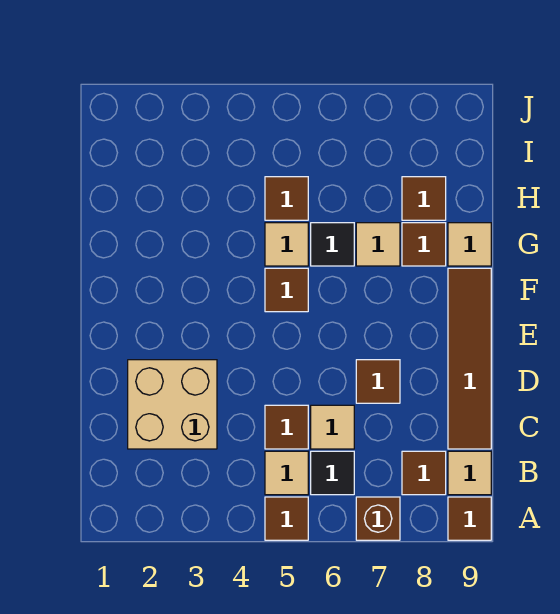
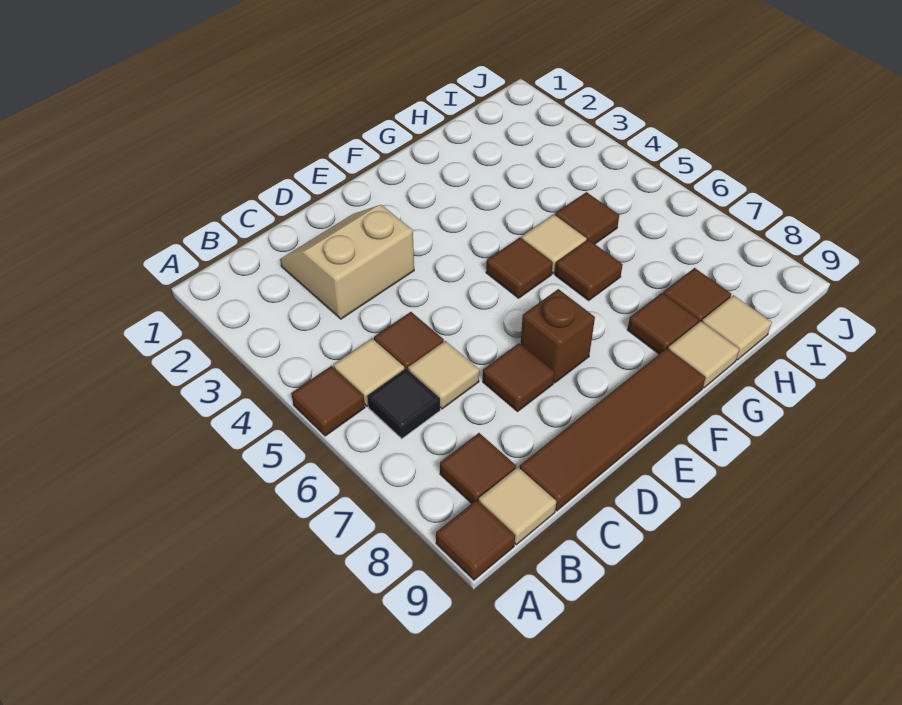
brown brick A7 level 1 -> brown brick E7 level 1
tan brick C2:D3 level 1 -> tan slope C2:D3 level 1 top 3
black tile G6 level 1 -> brown tile G6 level 1
tan tile G7 level 1 -> tan tile H9 level 1

